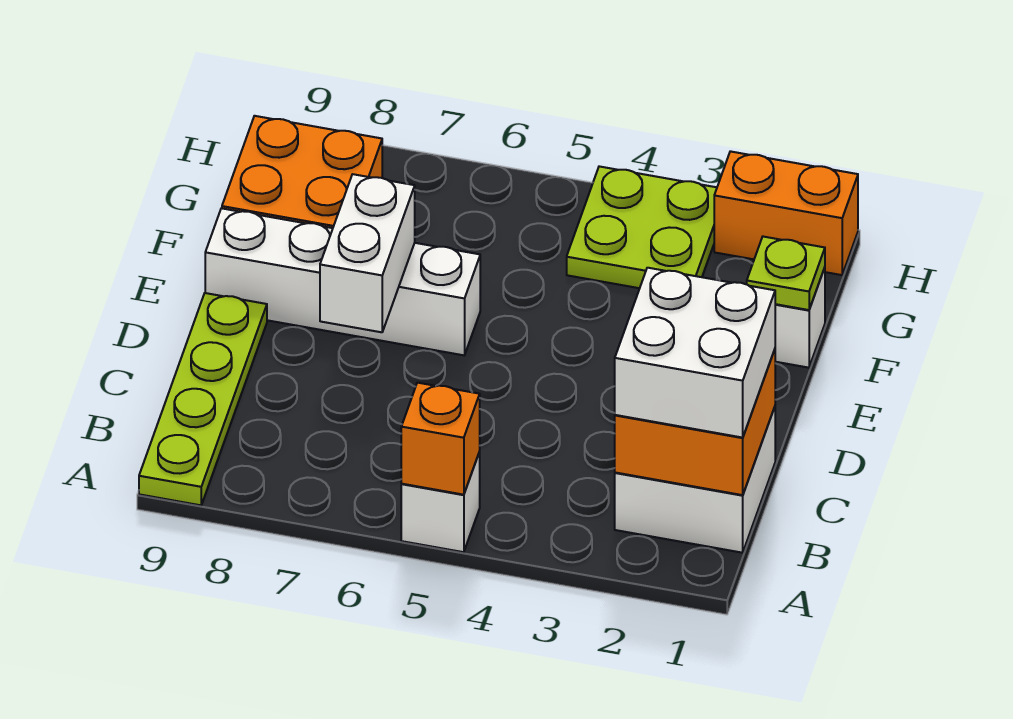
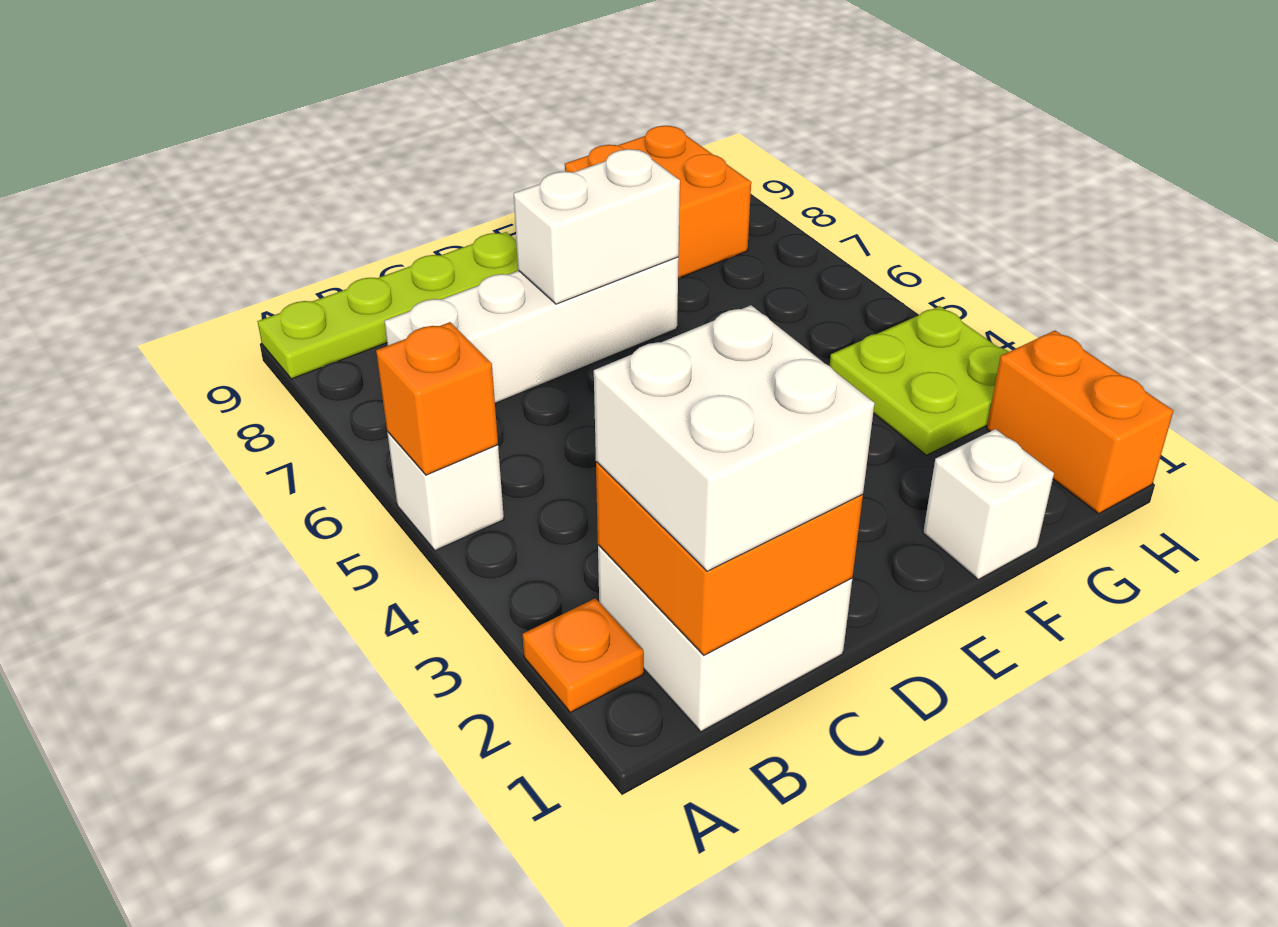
none -> orange plate A2 level 1
white brick E6:E9 level 1 -> white brick B7:E7 level 1
lime plate F1 level 2 -> none

